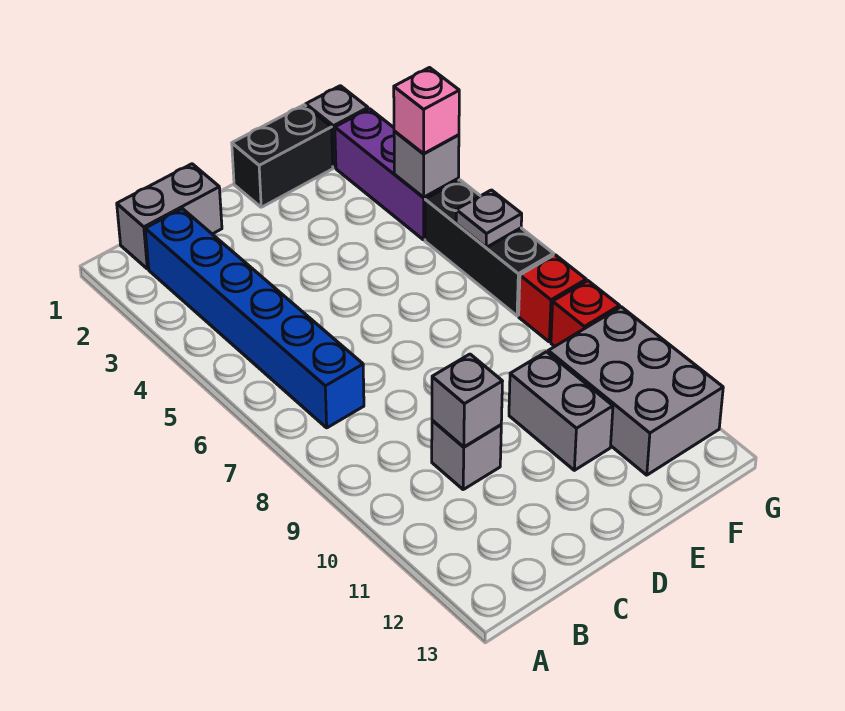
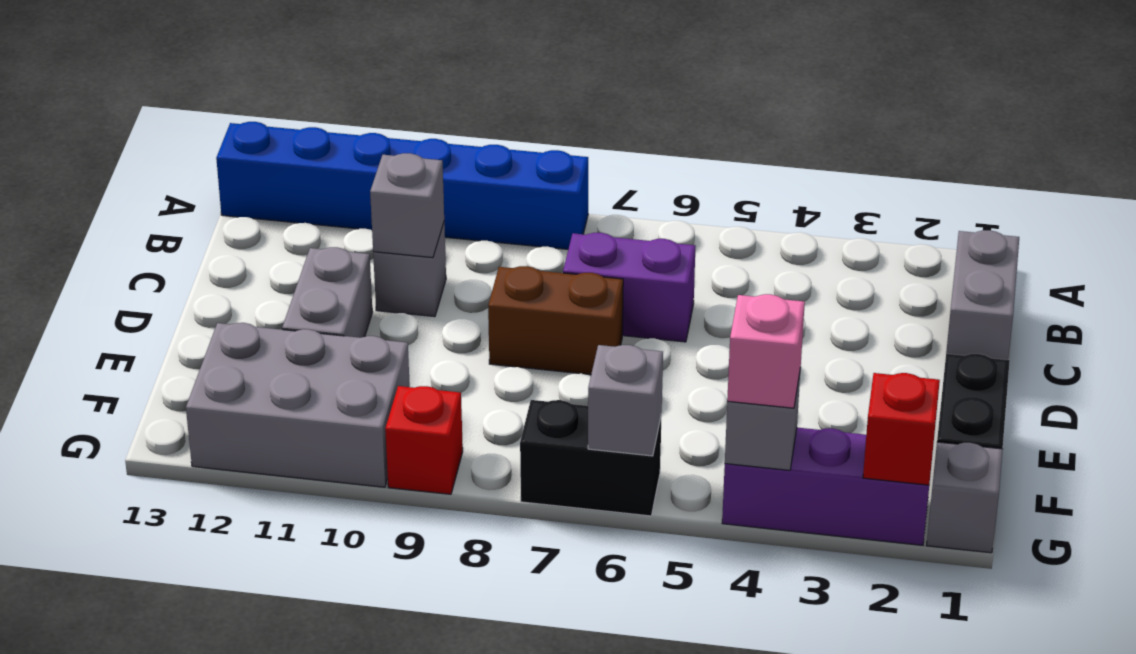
blue brick B2:B7 level 1 -> blue brick A8:A13 level 1
none -> purple brick C6:C7 level 1
none -> brown brick D7:D8 level 1
grey brick E10:E11 level 1 -> grey brick D11:E11 level 1
black brick G5:G7 level 1 -> black brick G6:G7 level 1
grey plate G6 level 2 -> grey brick G6 level 2
red brick G8 level 1 -> red brick G2 level 2

